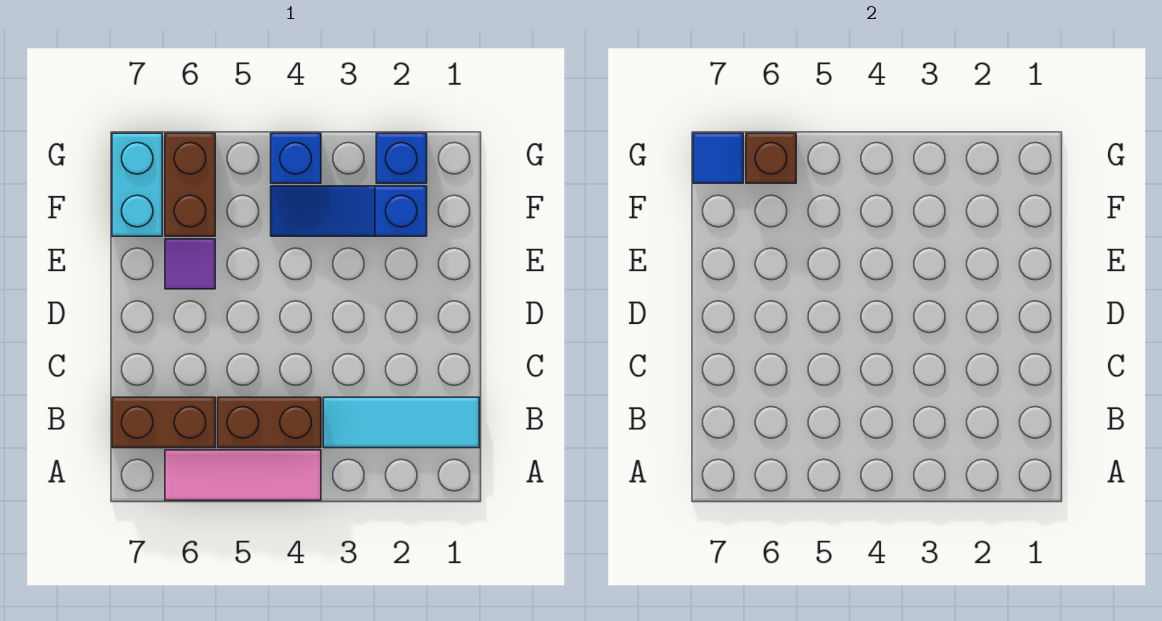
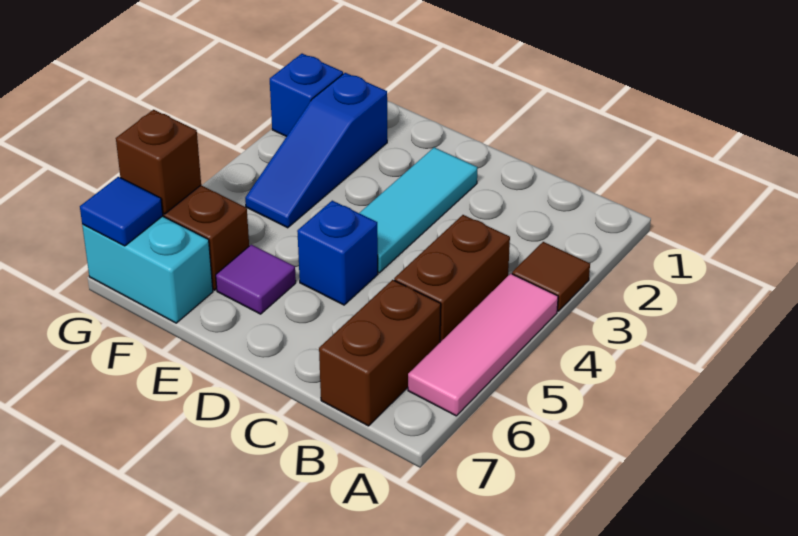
none -> brown tile A3 level 1
cyan tile B1:B3 level 1 -> cyan tile D2:D4 level 1
blue brick G4 level 1 -> blue brick D5 level 1

